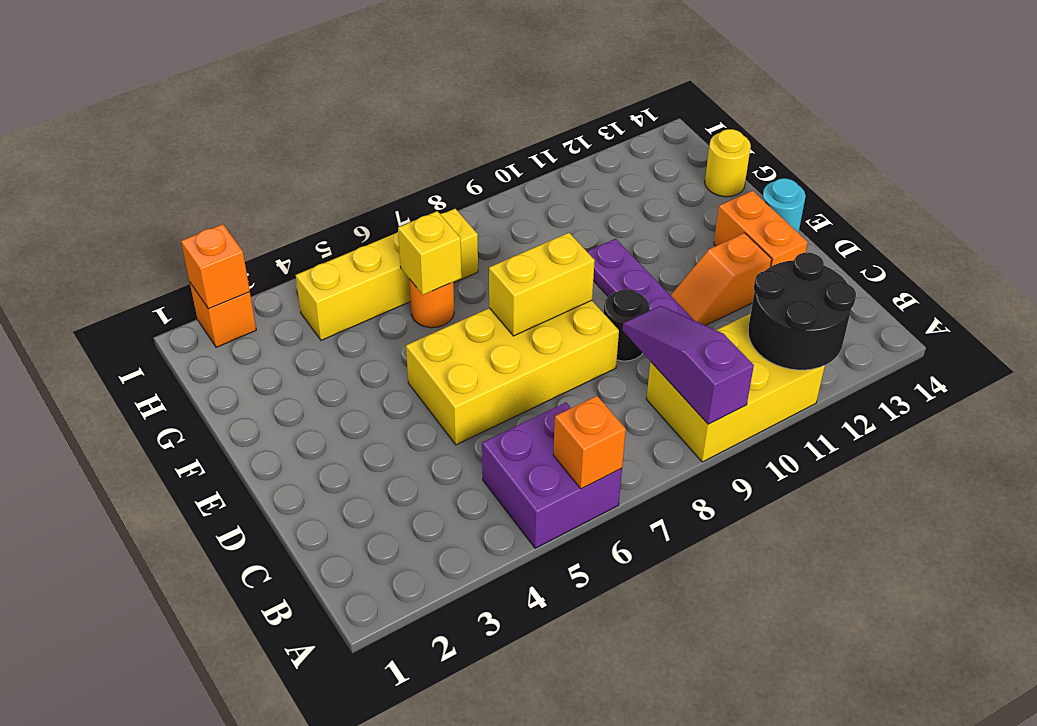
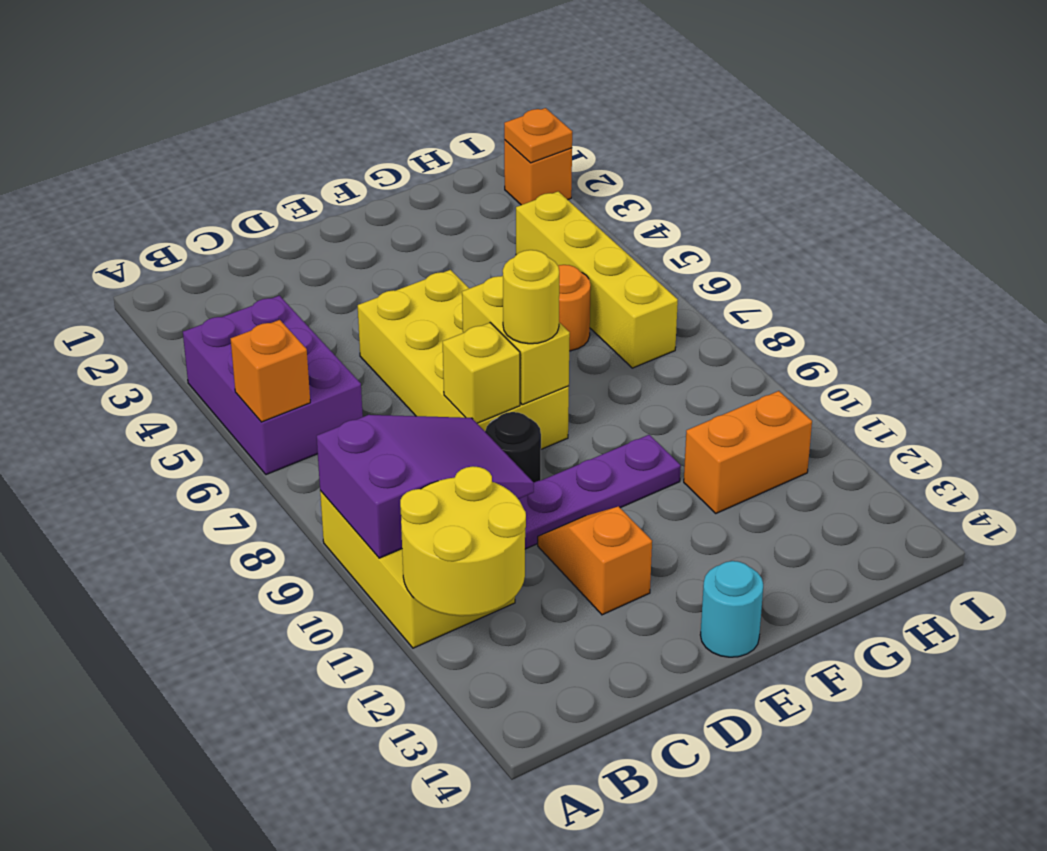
purple brick A5:B6 level 1 -> purple brick A4:B6 level 1
purple slope A9:C9 level 2 top A -> purple slope A9:C10 level 2 top A
black round brick A11:B12 level 2 -> yellow round brick A11:B12 level 2
orange brick D13:E13 level 1 -> orange brick G11:H11 level 1
yellow brick G6 level 2 -> yellow brick D8 level 2
yellow round brick G14 level 1 -> yellow round brick E8 level 3
orange brick I2 level 2 -> orange plate I2 level 2

